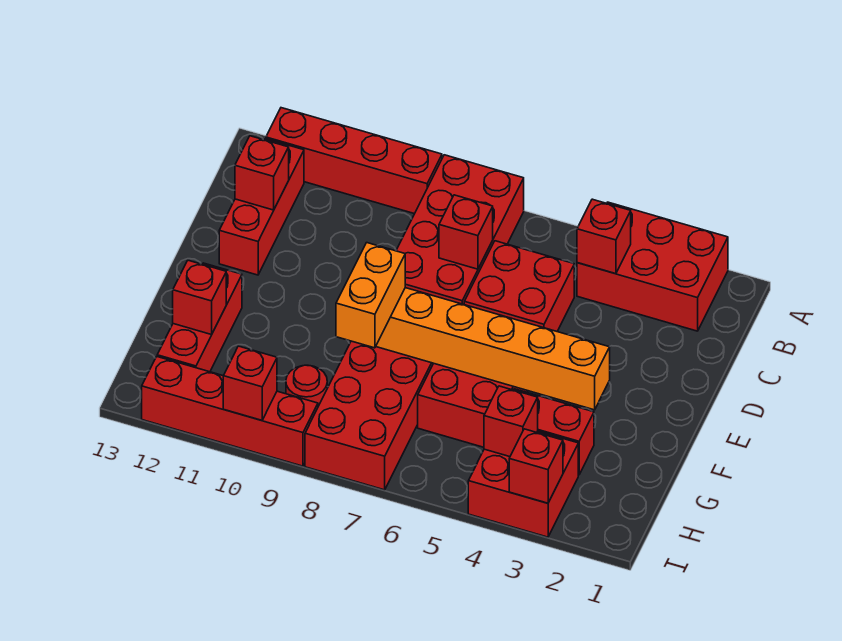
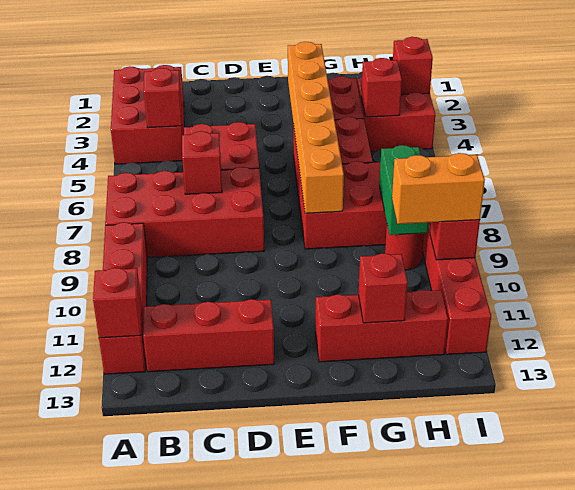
red brick C12 level 2 -> red brick A12 level 2
orange brick F8:G8 level 3 -> orange brick H10:I10 level 3
none -> green brick H8:H9 level 2

